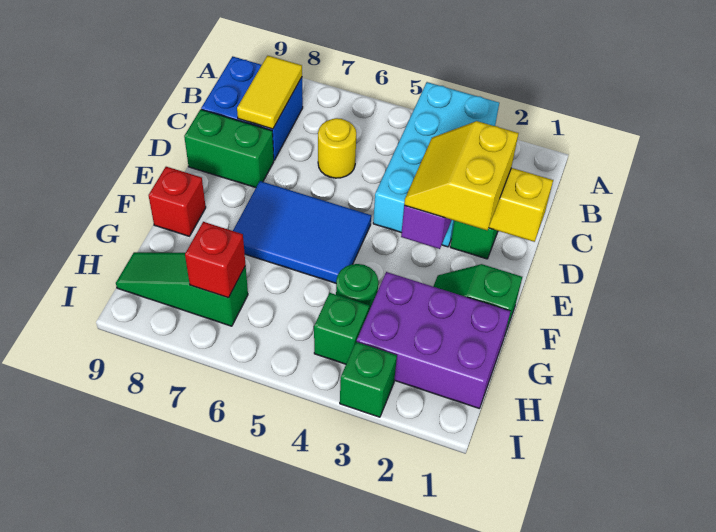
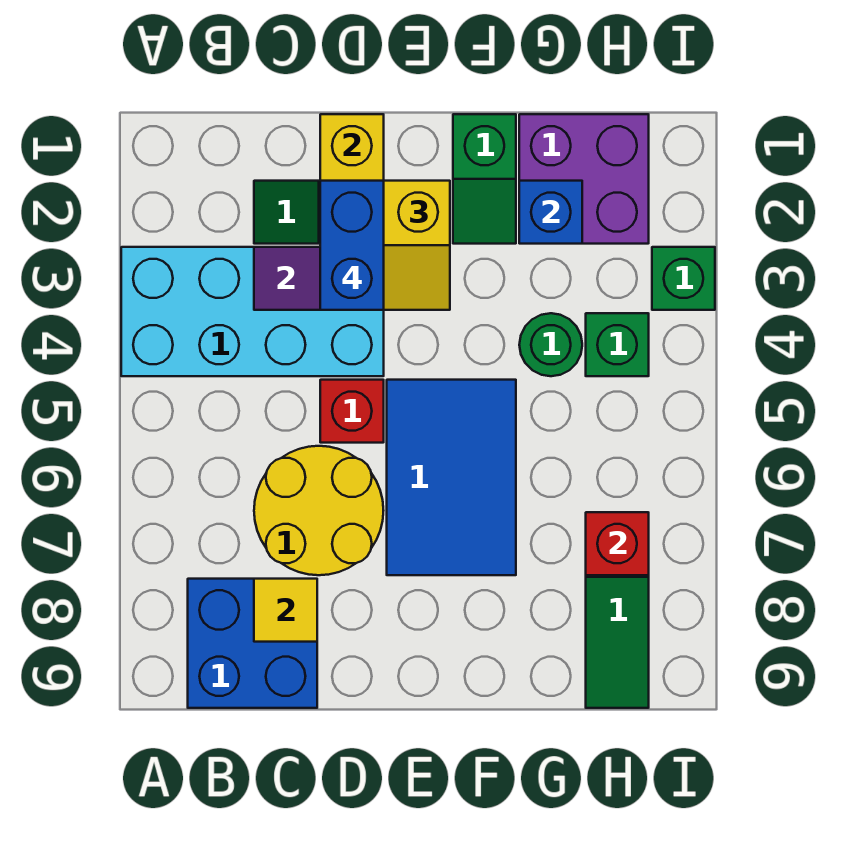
yellow tile B8:C8 level 2 -> yellow tile C8 level 2
yellow round brick C6 level 1 -> yellow round brick C6:D7 level 1
none -> blue brick D2:D3 level 4
green brick D8:D9 level 1 -> none
red brick F9 level 1 -> red brick D5 level 1
purple brick G1:H3 level 1 -> purple brick G1:H2 level 1
none -> blue brick G2 level 2

